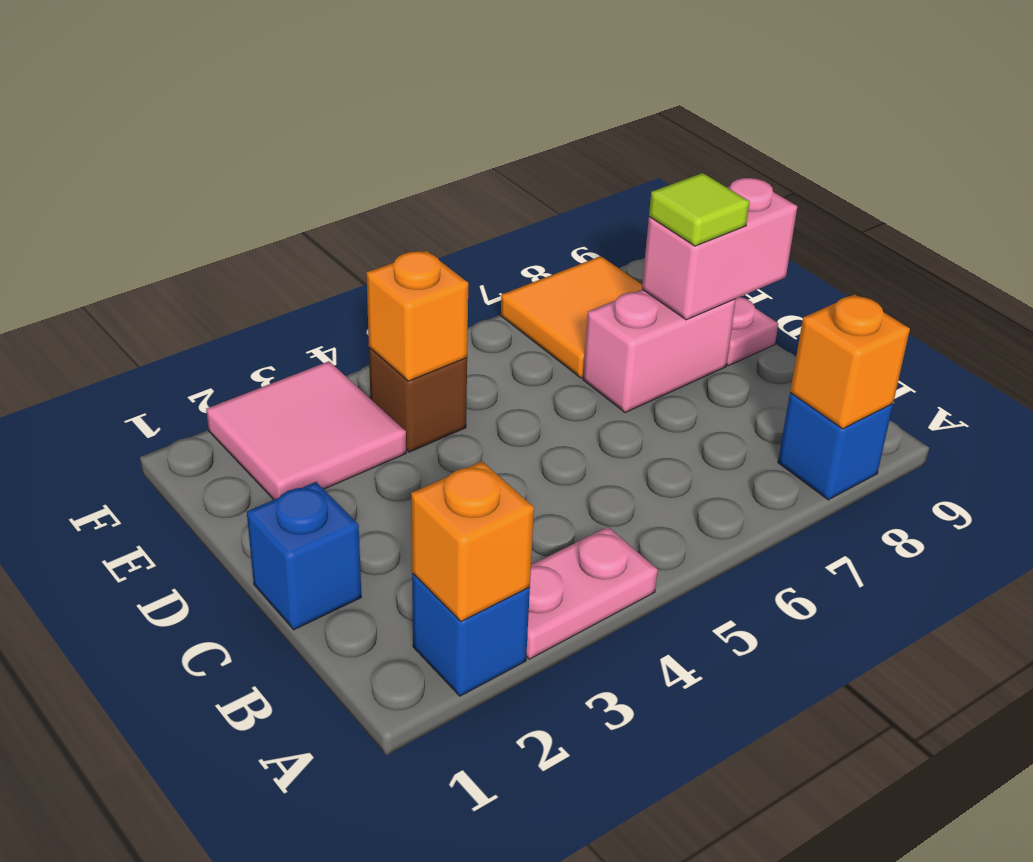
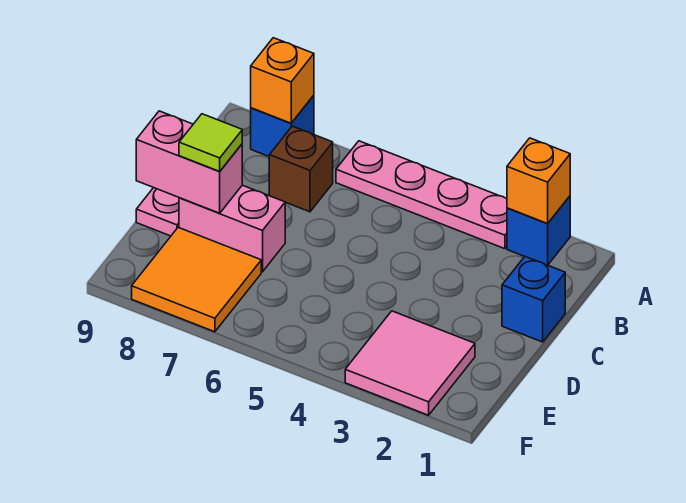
pink plate A3:A4 level 1 -> pink plate A3:A6 level 1
brown brick E4 level 1 -> brown brick B7 level 1
orange brick E4 level 2 -> none

